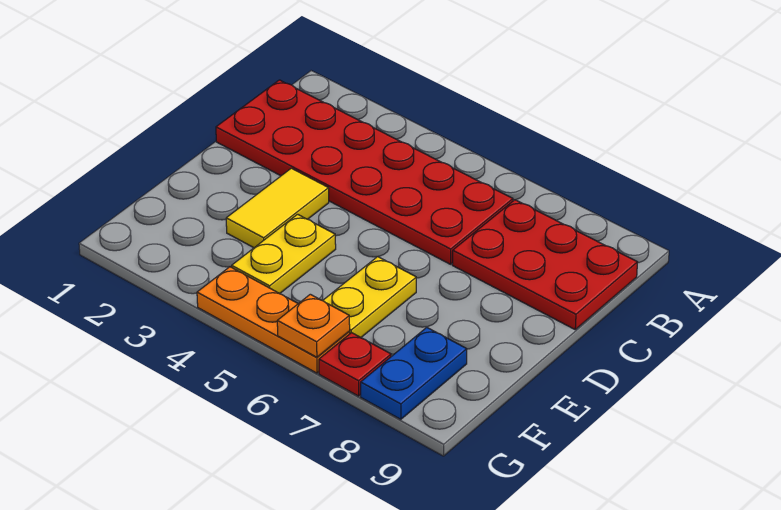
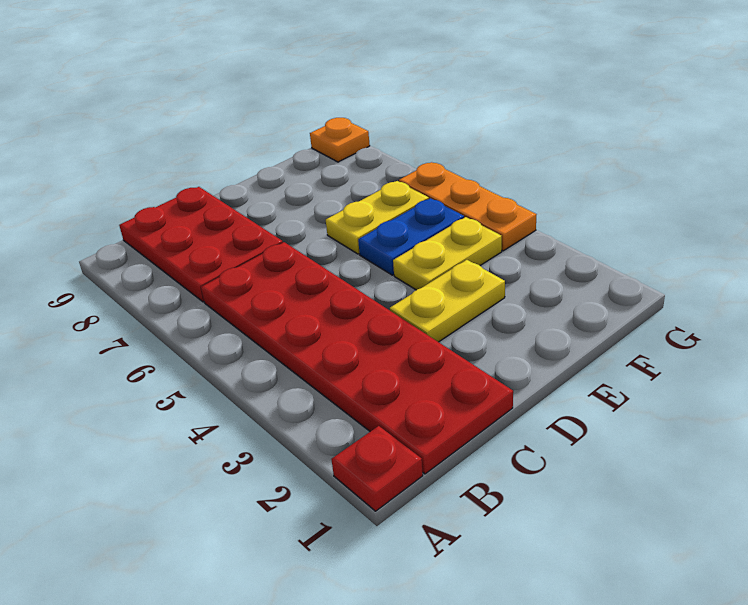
yellow tile D3:E3 level 1 -> yellow plate D3:E3 level 1
blue plate F8:G8 level 1 -> blue plate E5:F5 level 1
orange plate G6 level 2 -> orange plate G9 level 1
red plate G7 level 1 -> red plate A1 level 1

